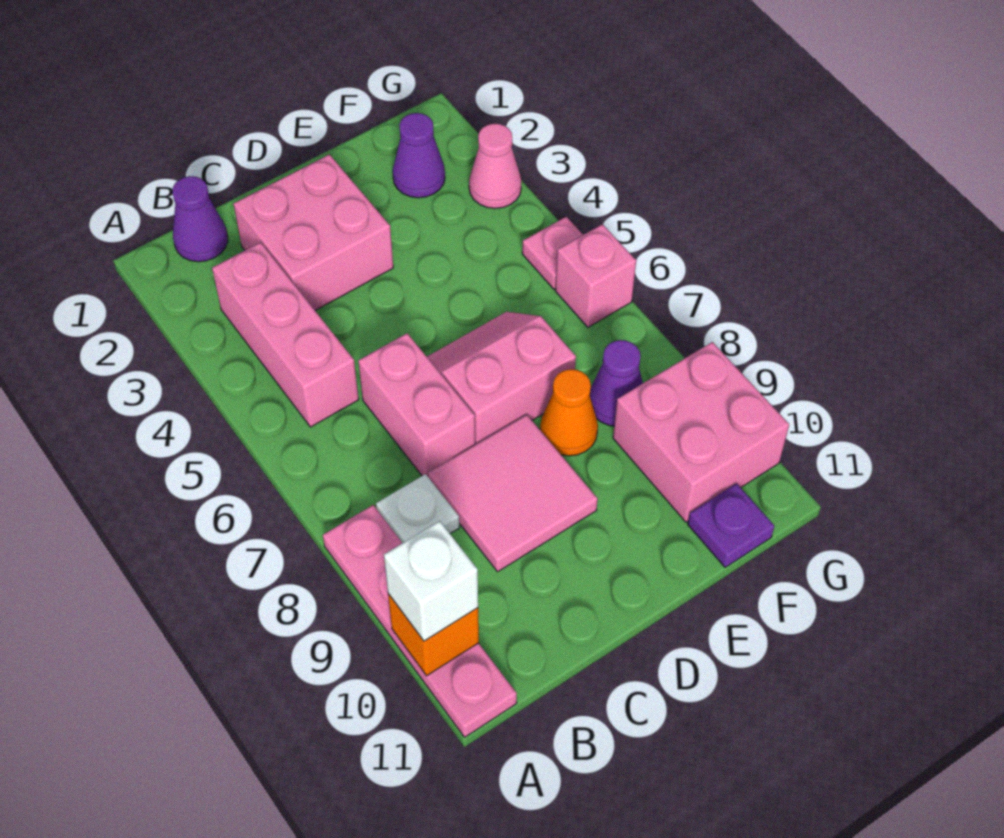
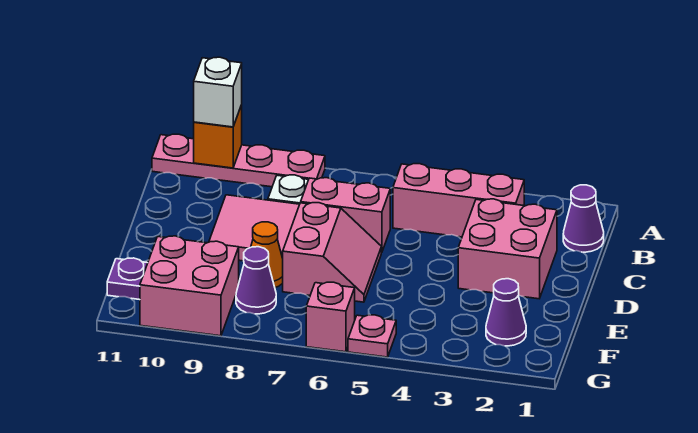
pink cone G3 level 1 -> none

